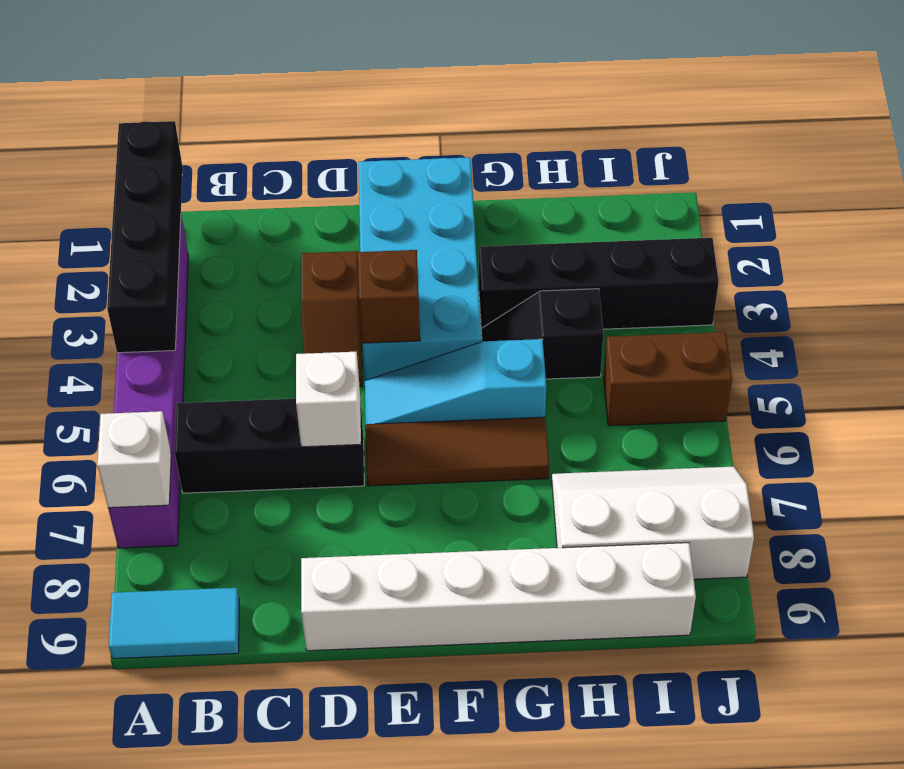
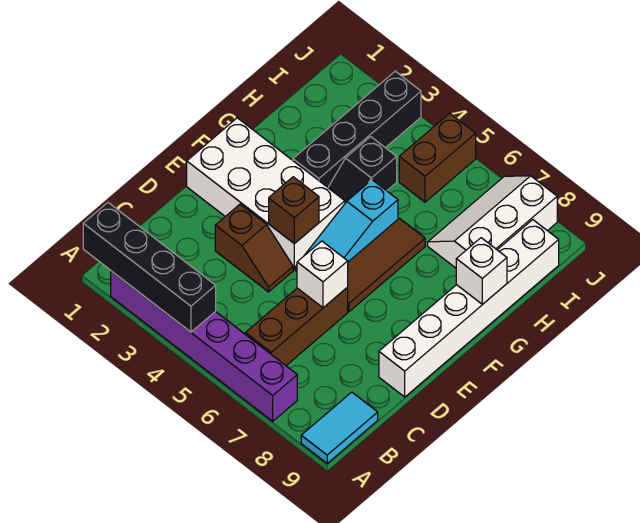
white brick A7 level 2 -> white brick G9 level 2
black brick B6:D6 level 1 -> brown brick B6:D6 level 1
cyan brick E1:F4 level 1 -> white brick E1:F4 level 1

